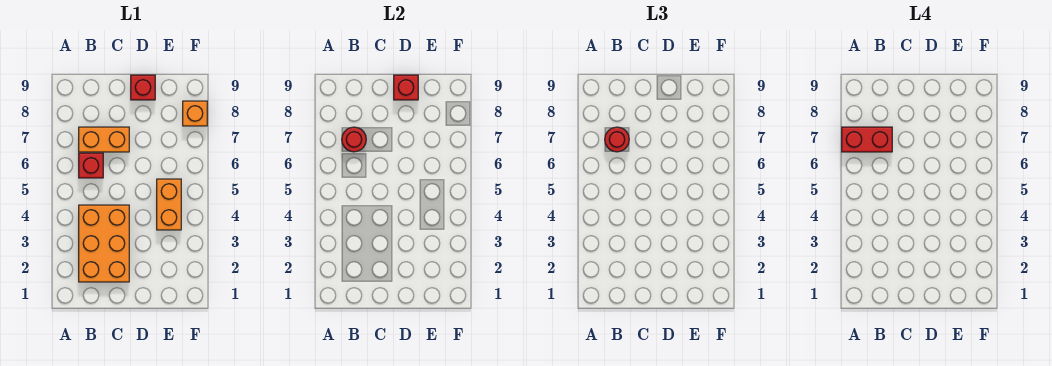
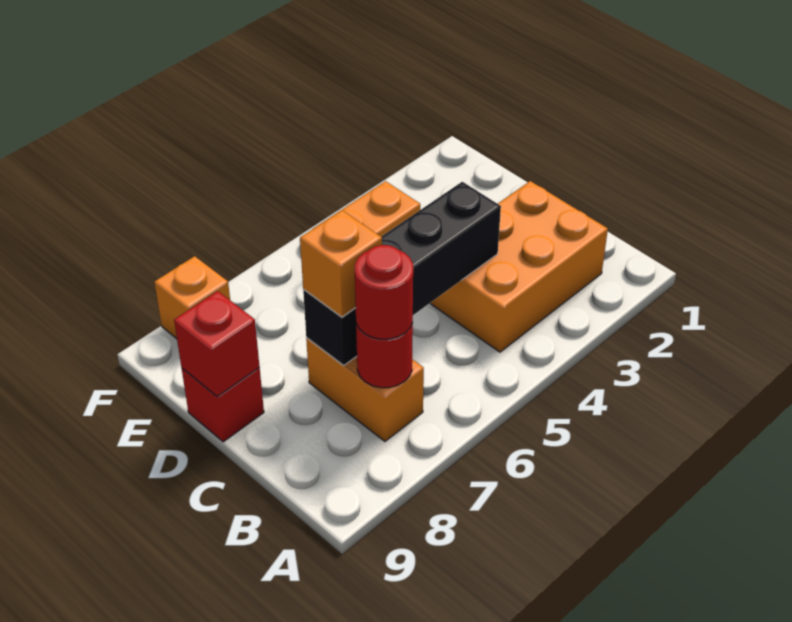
red brick A7:B7 level 4 -> none
red brick B6 level 1 -> none
none -> black brick C4:C7 level 2
none -> orange brick C7 level 3

